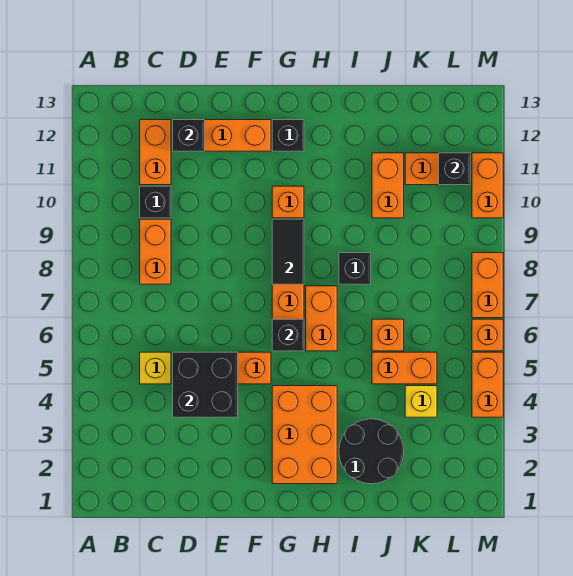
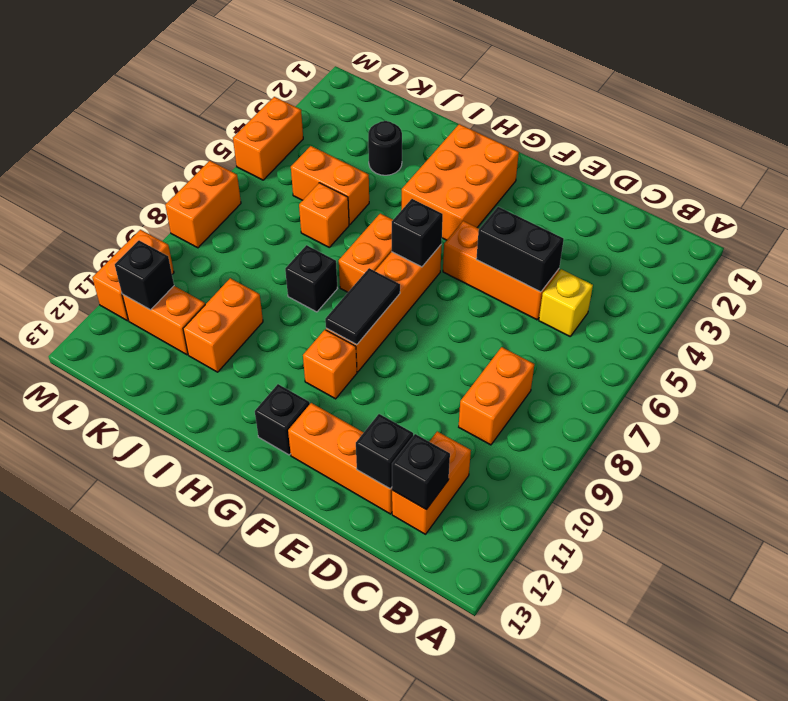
black brick C10 level 1 -> black brick C12 level 2
black brick D4:E5 level 2 -> black brick D5:E5 level 2
black round brick I2:J3 level 1 -> black round brick J3 level 1
yellow brick K4 level 1 -> none
orange brick M6 level 1 -> none

